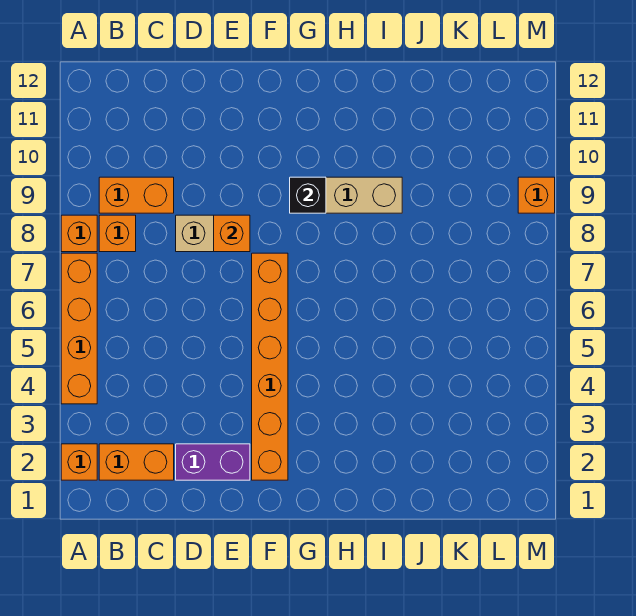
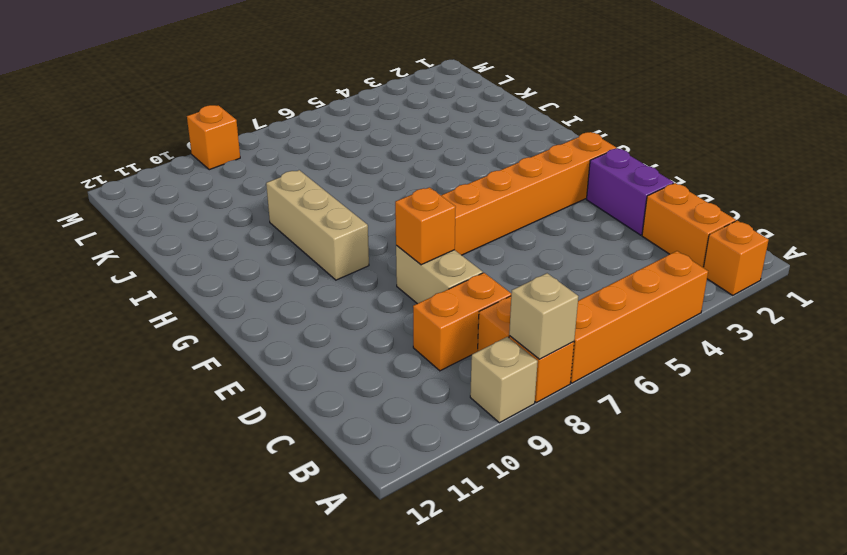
none -> tan brick A8 level 2
none -> tan brick A9 level 1
orange brick B9:C9 level 1 -> orange brick C8:C9 level 1
black brick G9 level 2 -> none

